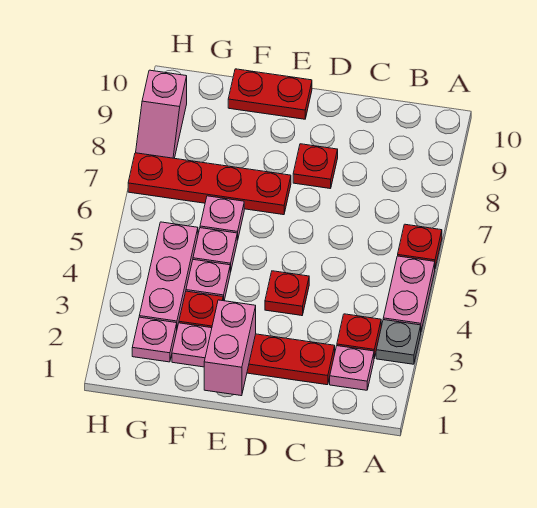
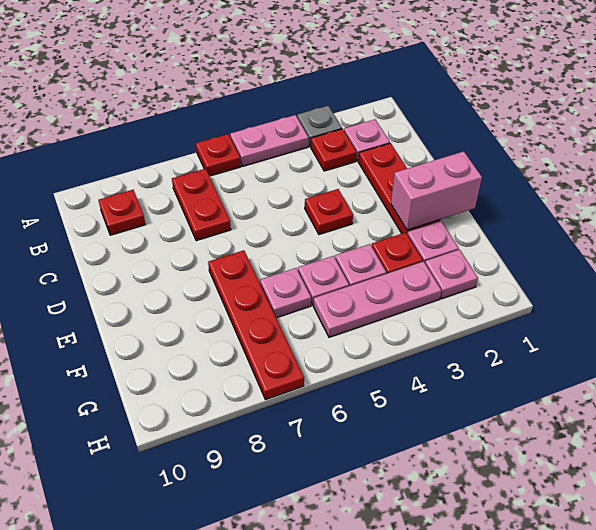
red plate D8 level 1 -> red plate B9 level 1
red plate E10:F10 level 1 -> red plate B7:C7 level 1
pink slope H8:H9 level 1 top 9 -> none

